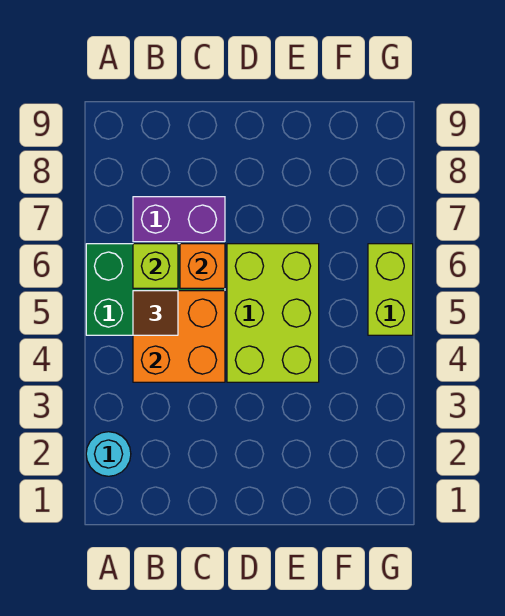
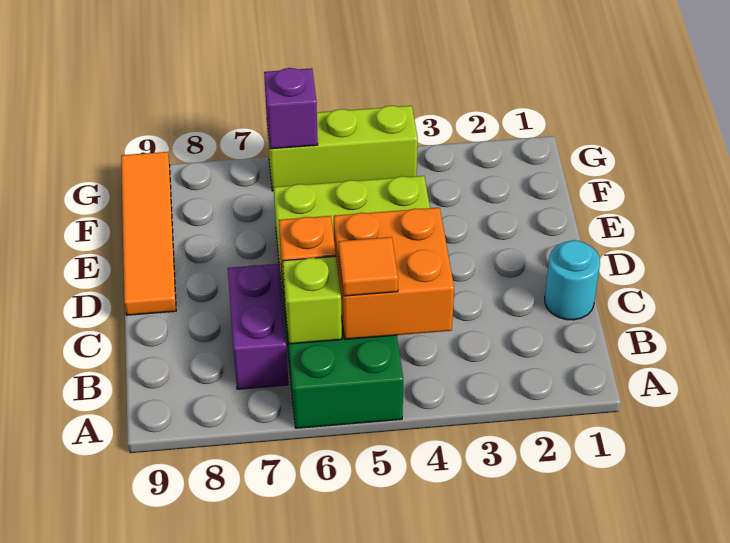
cyan round brick A2 level 1 -> cyan round brick C1 level 1
brown tile B5 level 3 -> orange tile B5 level 3
none -> orange tile D9:G9 level 1
lime brick G5:G6 level 1 -> lime brick G4:G6 level 1
none -> purple brick G6 level 2

